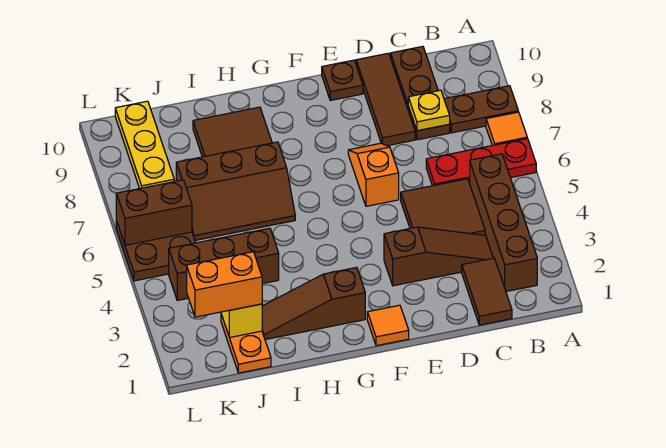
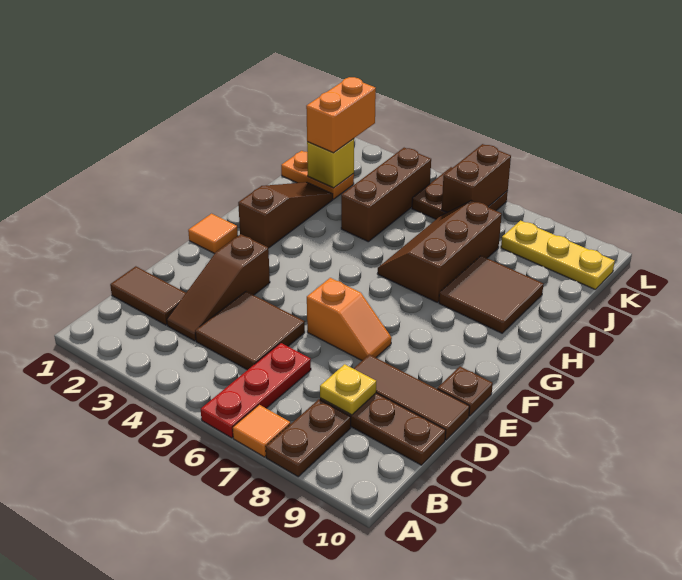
brown brick B2:B5 level 1 -> none

